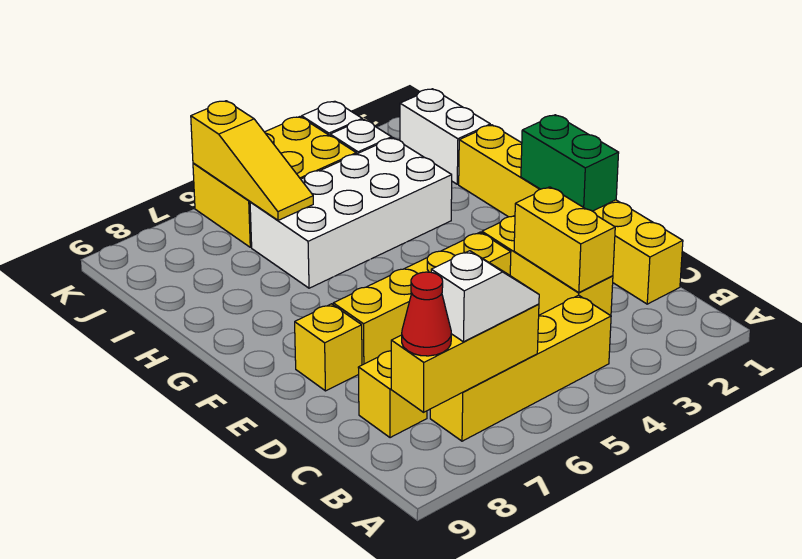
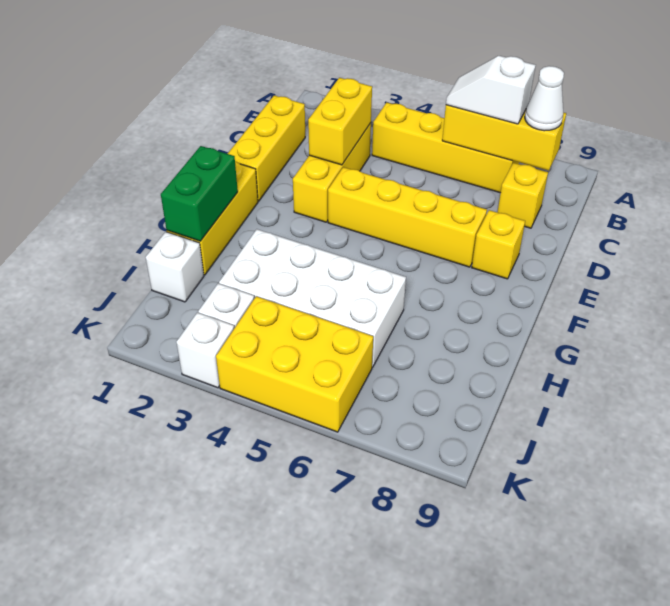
red cone B8 level 3 -> white cone B8 level 3
green brick E1:F1 level 2 -> green brick G1:H1 level 2
white brick I1:J1 level 1 -> white brick I1 level 1
yellow slope I6:K6 level 2 top K -> none

